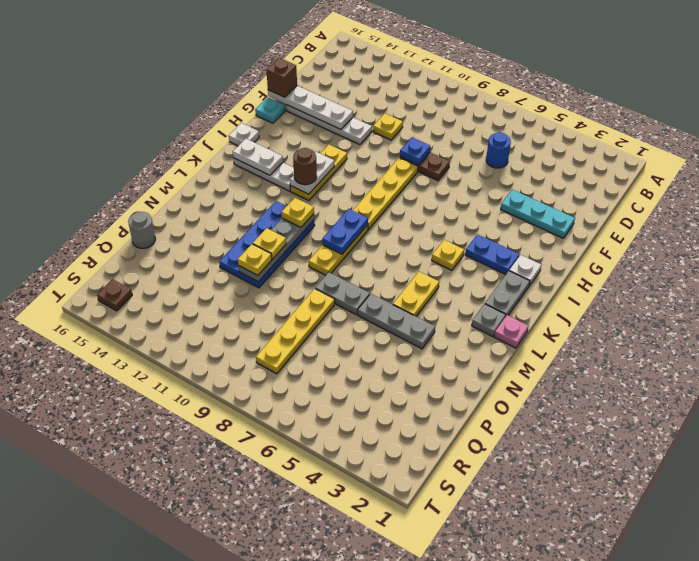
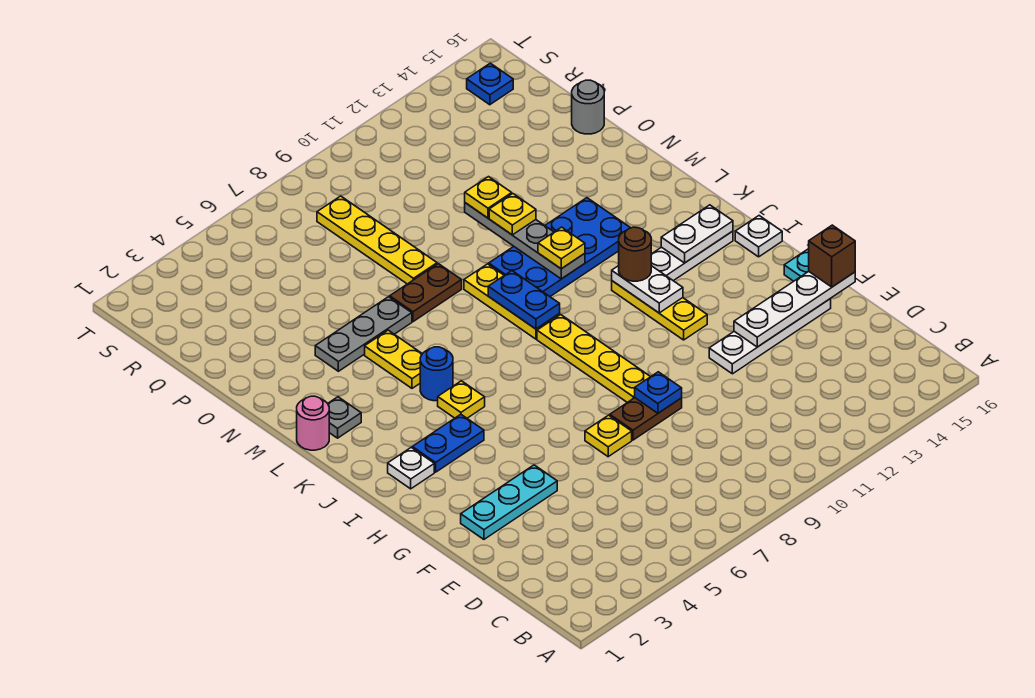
blue round brick D6 level 1 -> blue round brick K5 level 1
yellow plate E11 level 1 -> yellow plate F7 level 1
grey plate J2:K2 level 1 -> none
pink plate L1 level 1 -> pink round brick L1 level 1
blue plate L11:O12 level 1 -> blue plate L10:M13 level 1
grey plate N7:N8 level 1 -> brown plate N7:N8 level 1
brown plate S15 level 1 -> blue plate S15 level 1

